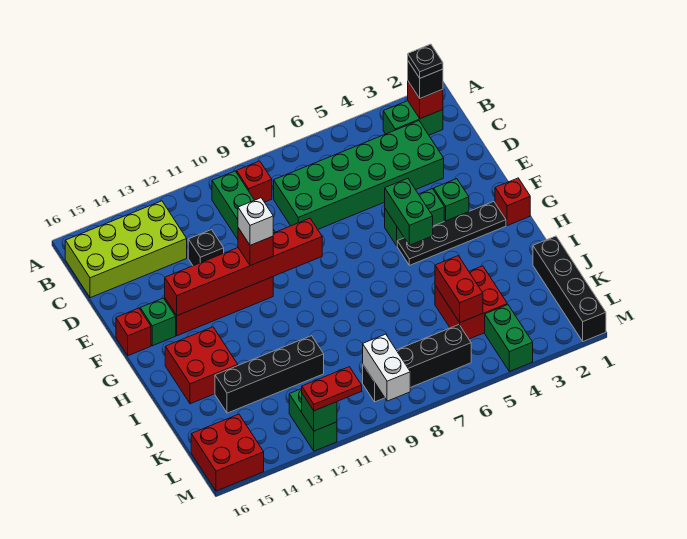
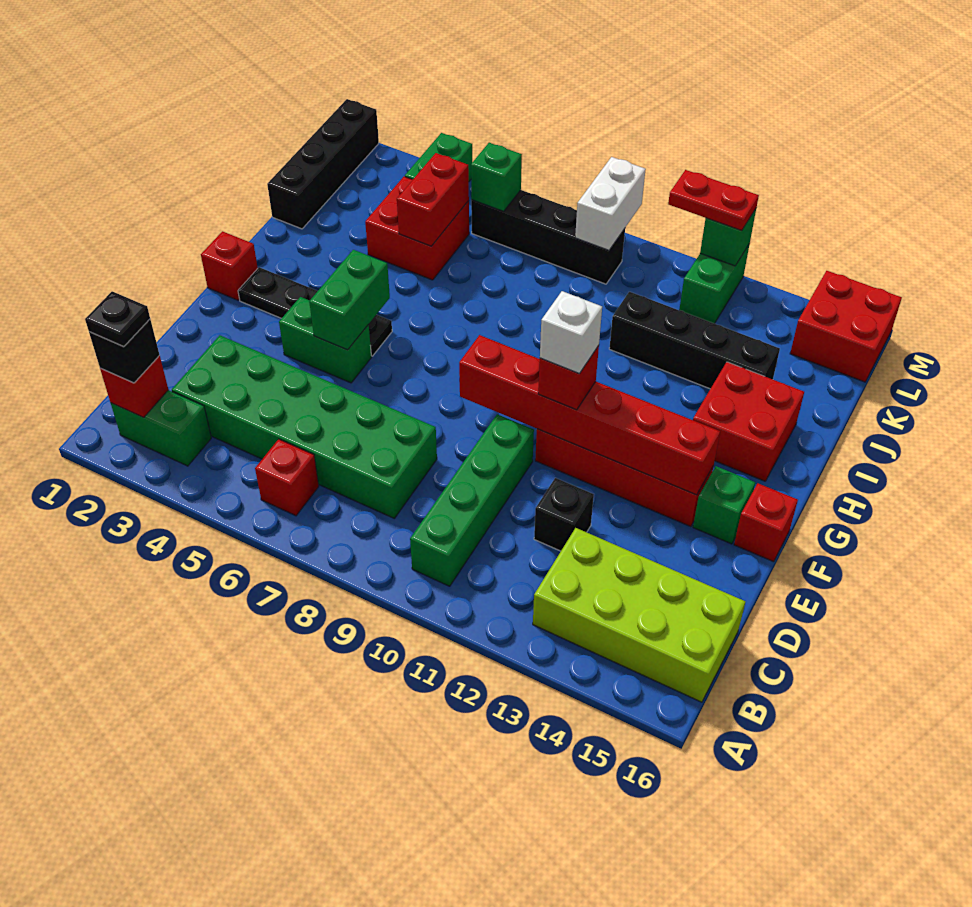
red brick B9 level 1 -> red brick B6 level 1
green brick F3 level 1 -> green brick L6 level 2

